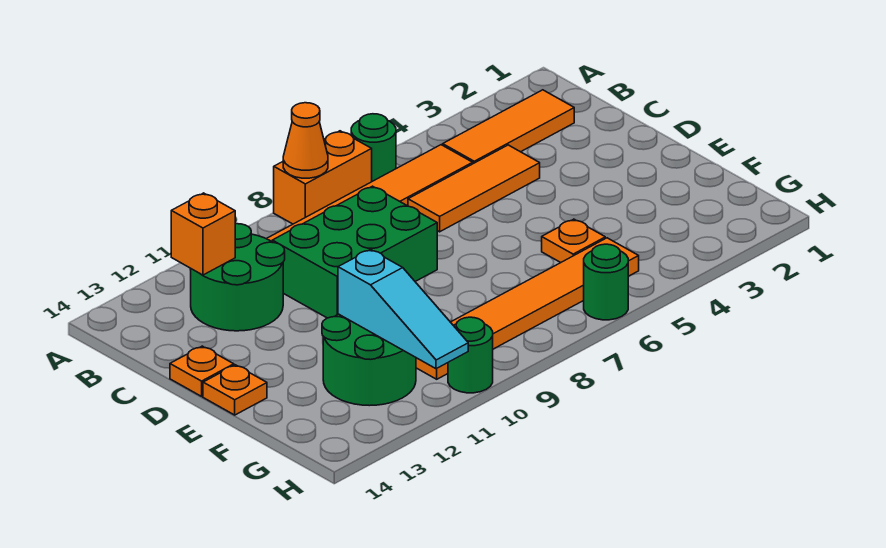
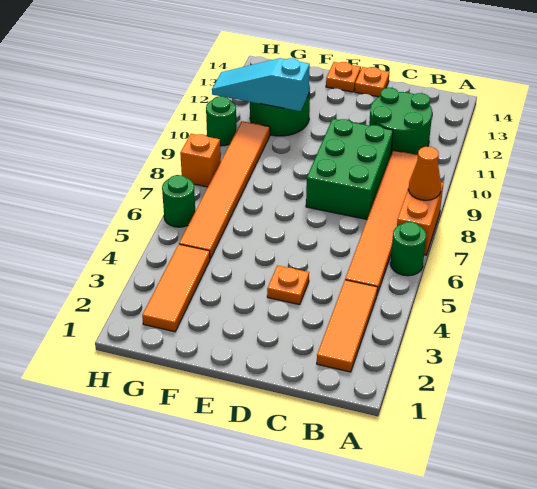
orange brick B12 level 2 -> orange brick H8 level 1
orange tile C4:C6 level 1 -> orange tile G2:G4 level 1
orange plate F5 level 1 -> orange plate D4 level 1

